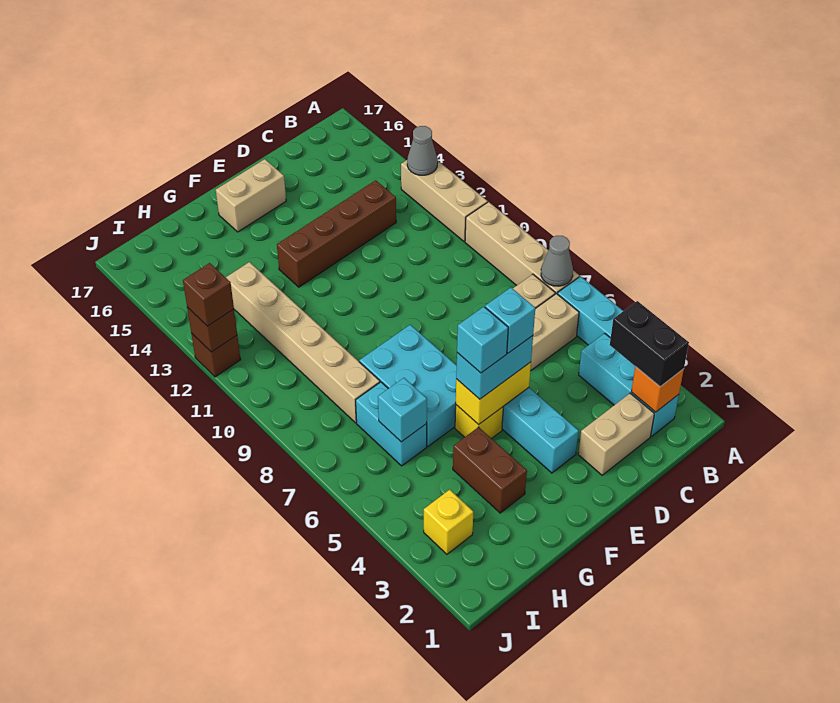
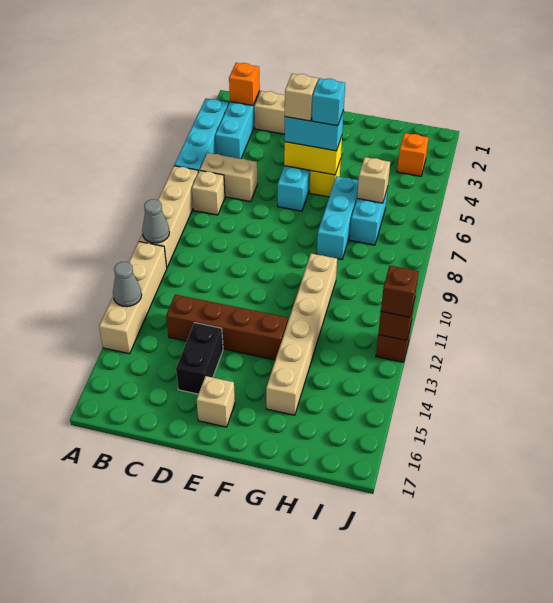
grey cone A7 level 2 -> grey cone A10 level 2
tan brick A11:A13 level 1 -> tan brick A11:A14 level 1
black brick B2:B3 level 3 -> black brick D14:D15 level 1
cyan brick E5 level 4 -> tan brick E5 level 4
tan brick E16:F16 level 1 -> tan brick E16 level 1
cyan brick F6:G8 level 1 -> cyan brick G6:G8 level 1
brown brick G3:G4 level 1 -> none
cyan brick H6 level 2 -> tan brick H6 level 2
tan brick H8:H13 level 1 -> tan brick G10:G15 level 1
yellow brick I3 level 1 -> orange brick I3 level 1

